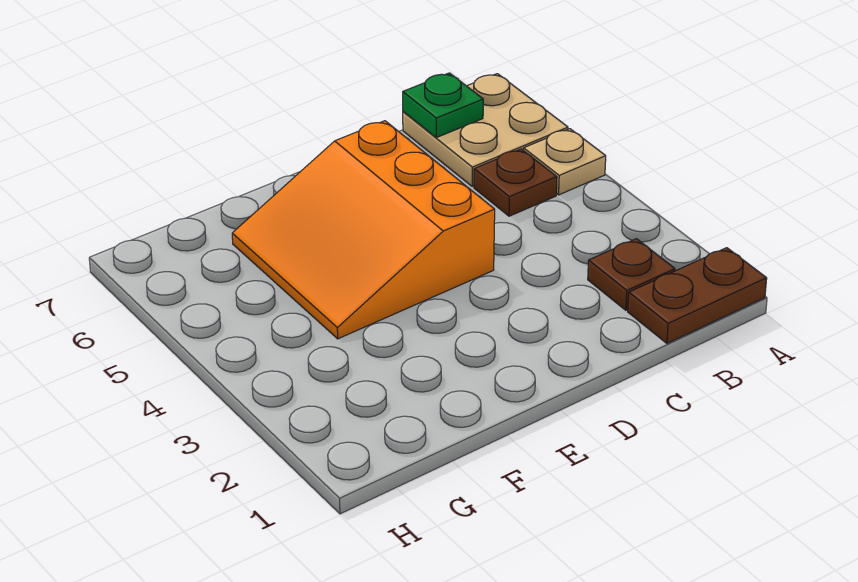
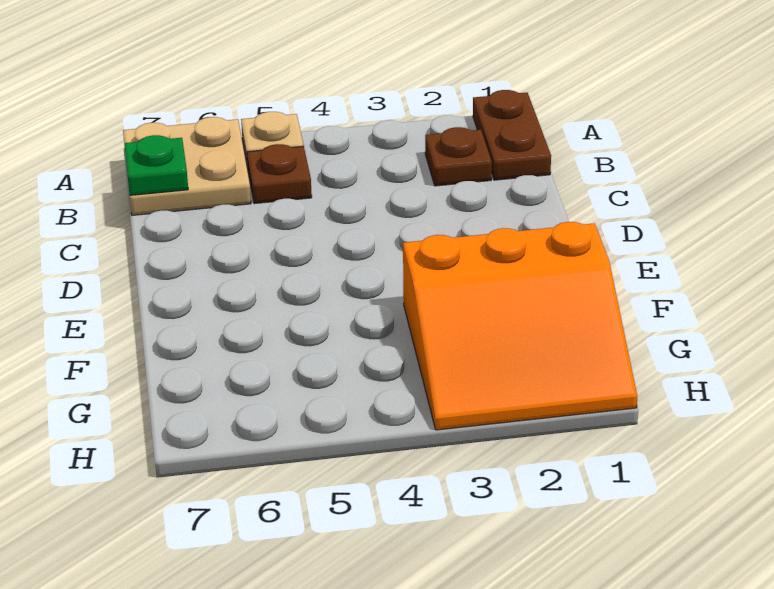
orange slope D4:F6 level 1 top D -> orange slope F1:H3 level 1 top F

